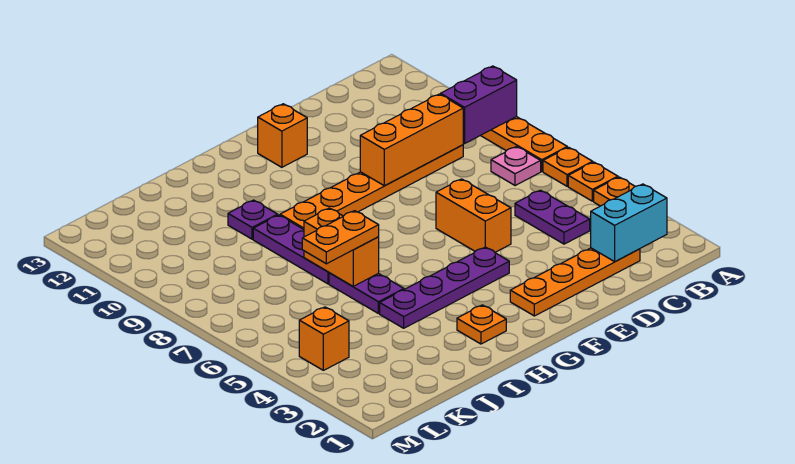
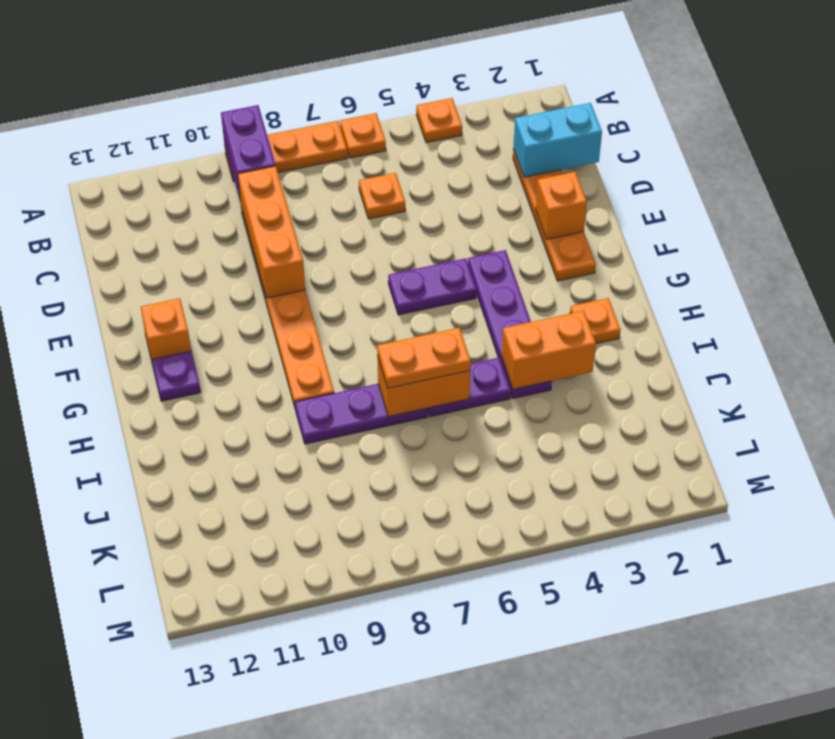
orange plate A5 level 1 -> orange plate C6 level 1
cyan brick B2:C2 level 2 -> cyan brick C1:C2 level 2
pink plate B7 level 1 -> none
purple plate C4:C5 level 1 -> purple plate F5:F6 level 1
orange brick E5:E6 level 1 -> orange brick I3:I4 level 2
orange plate I6:J6 level 3 -> orange plate I6:I7 level 3
purple plate I10 level 1 -> purple plate G12 level 1
orange brick L4 level 1 -> orange brick E2 level 2

